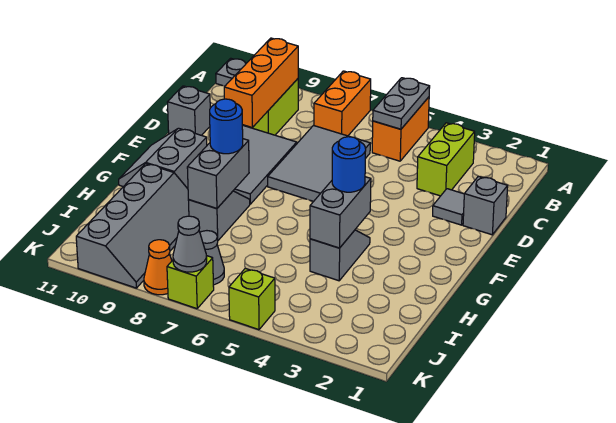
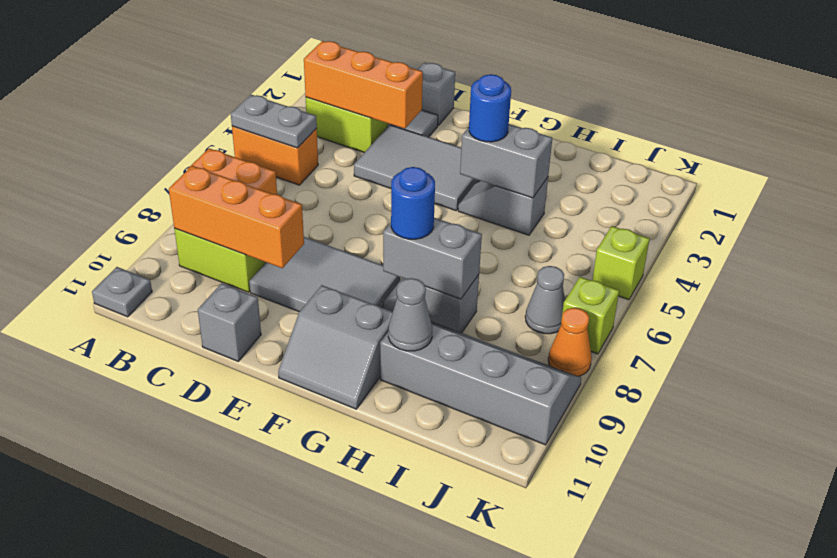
none -> orange brick B3:D3 level 2
grey tile C6:E7 level 1 -> grey tile D3:F4 level 1
grey cone K7 level 2 -> grey cone H10 level 2

